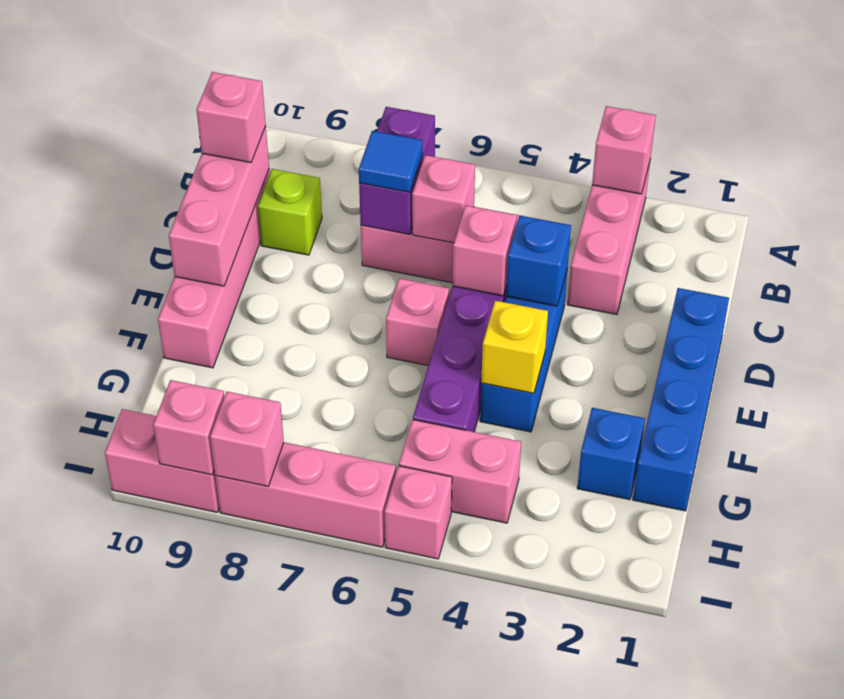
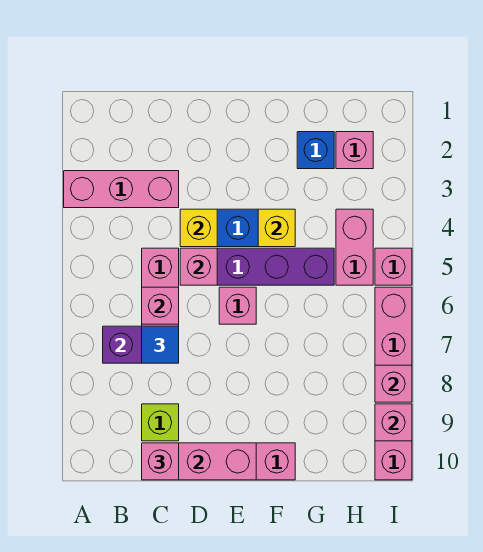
pink brick A3 level 2 -> pink brick H2 level 1
blue brick D1:G1 level 1 -> none
blue brick D4 level 2 -> yellow brick D4 level 2

